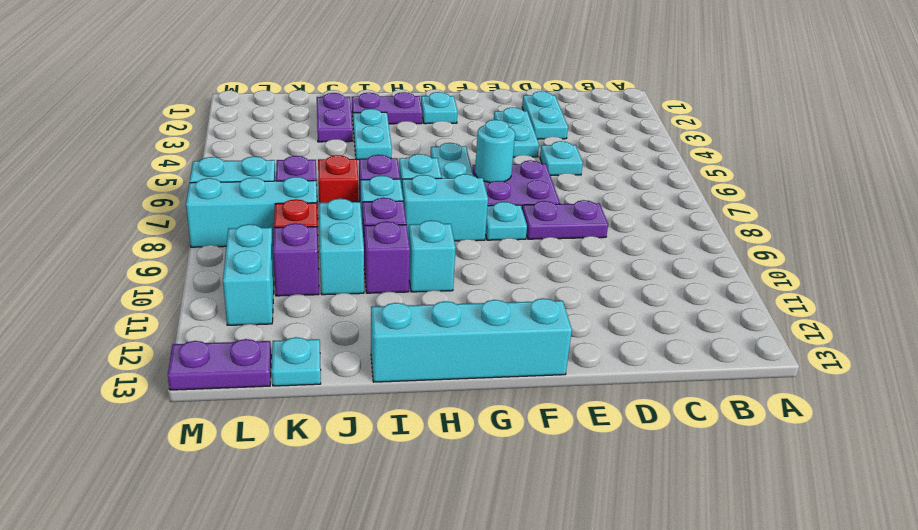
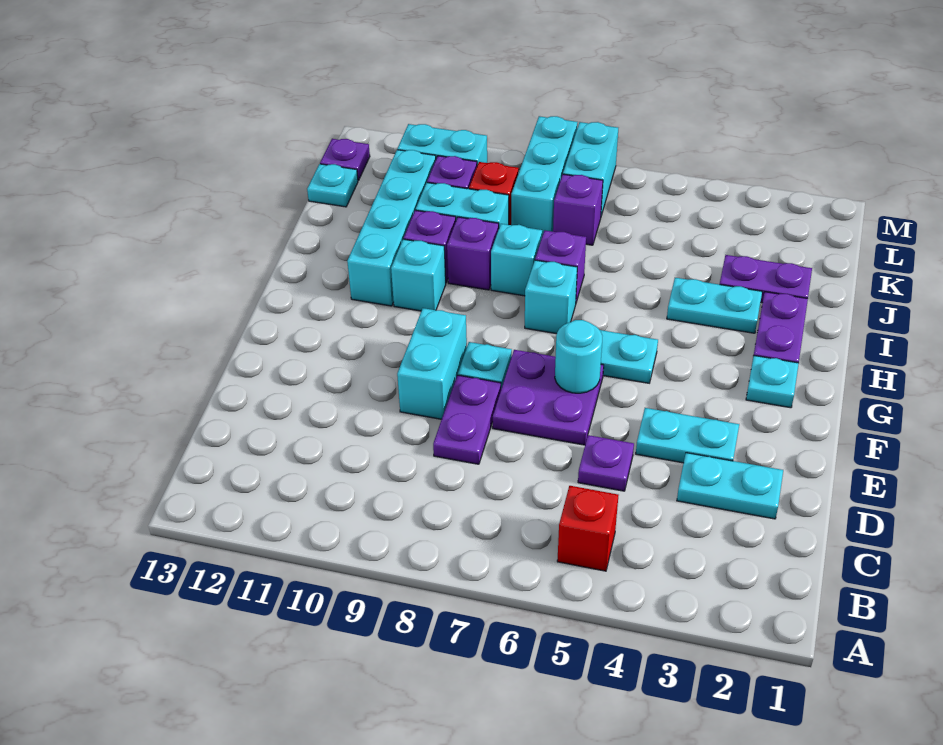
cyan plate D5 level 1 -> purple plate D5 level 1
cyan brick F13:I13 level 1 -> cyan brick H11:K11 level 1
cyan brick G8:H8 level 1 -> cyan brick E9:F9 level 1
red brick J7 level 1 -> red brick B5 level 1
purple plate L13:M13 level 1 -> purple plate L13 level 1

